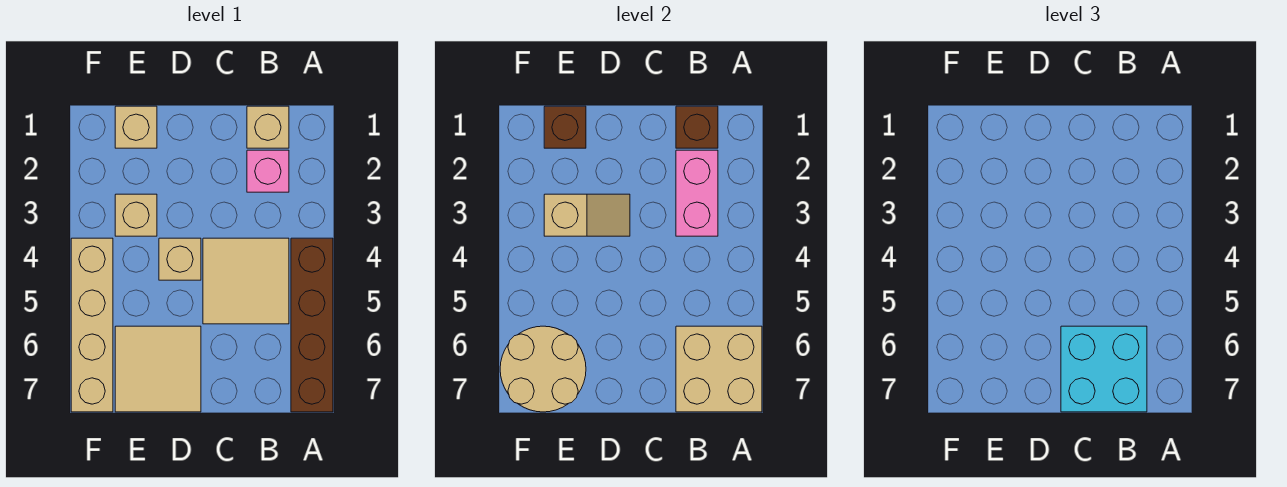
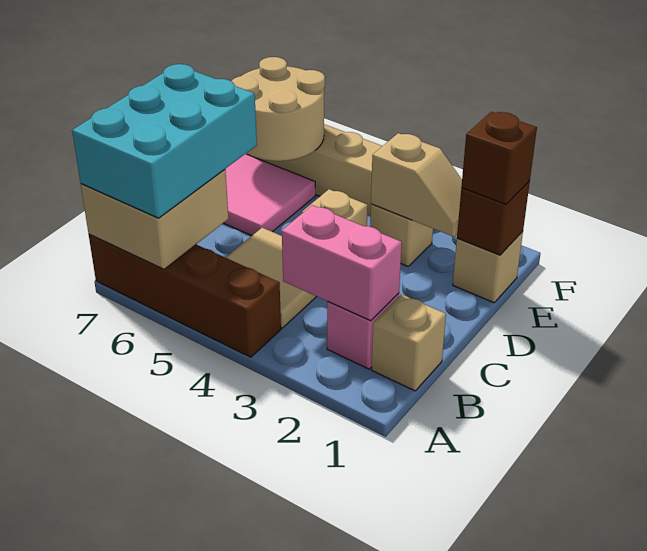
brown brick B1 level 2 -> brown brick E1 level 3
cyan brick B6:C7 level 3 -> cyan brick A6:C7 level 3
tan slope D3:E3 level 2 top E -> tan slope E2:E3 level 2 top 3
tan tile D6:E7 level 1 -> pink tile D6:E7 level 1

